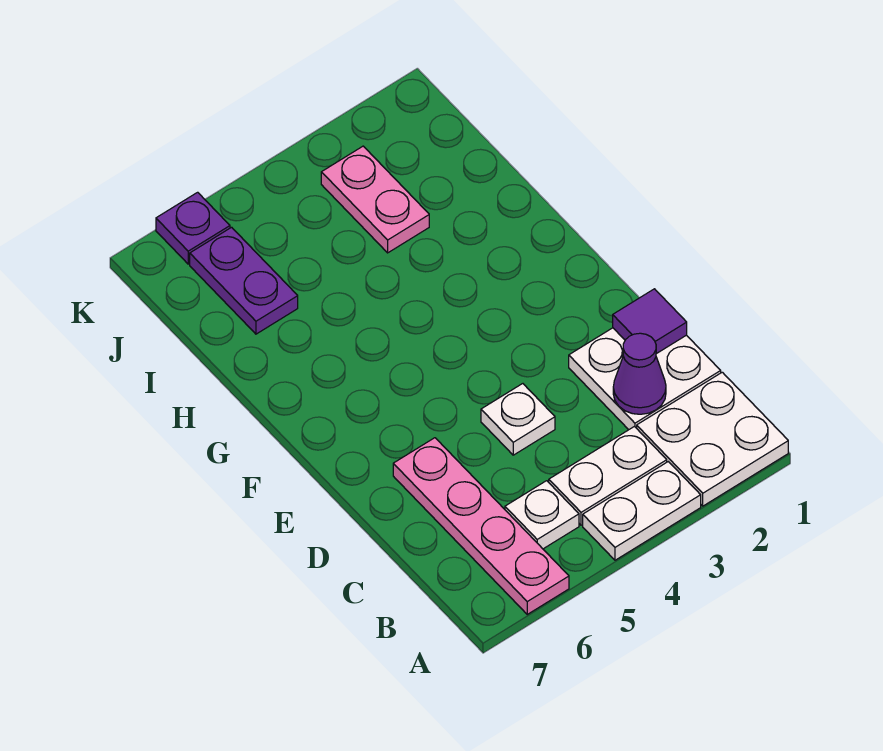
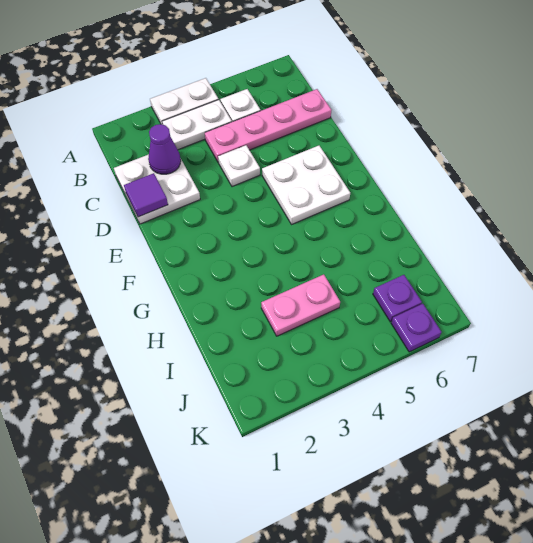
white plate A1:B2 level 1 -> white plate E5:F6 level 1
pink plate A6:D6 level 1 -> pink plate C4:C7 level 1
pink plate I3:J3 level 1 -> pink plate I3:I4 level 1
purple plate I6:J6 level 1 -> purple plate J6 level 1

